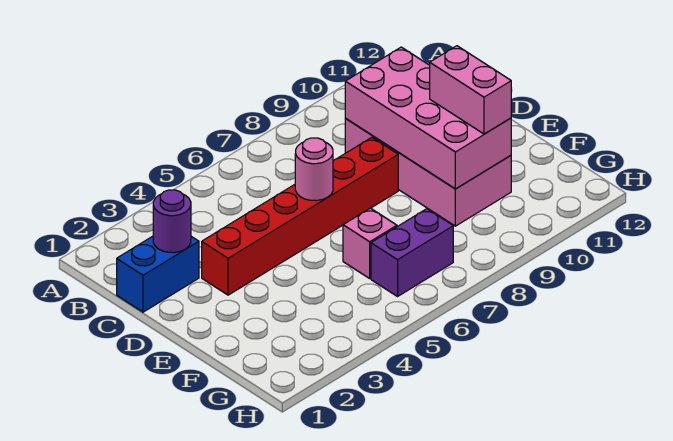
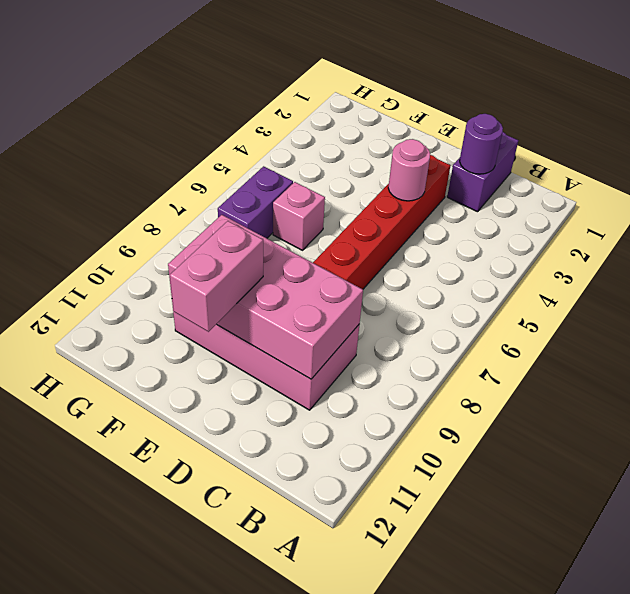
blue brick C1:C2 level 1 -> purple brick C1:C2 level 1
pink round brick D6 level 2 -> pink round brick D4 level 2
pink brick E10:F10 level 3 -> pink brick E10:E11 level 3

